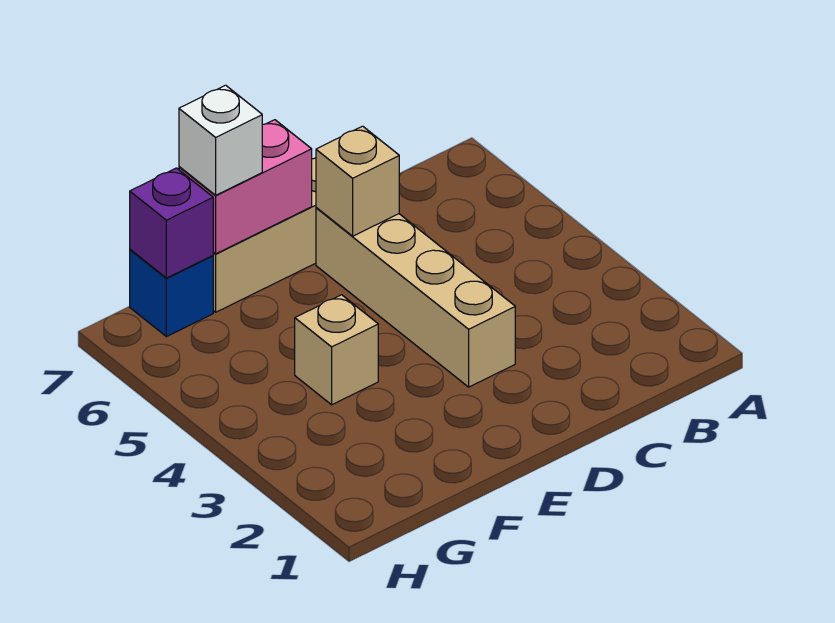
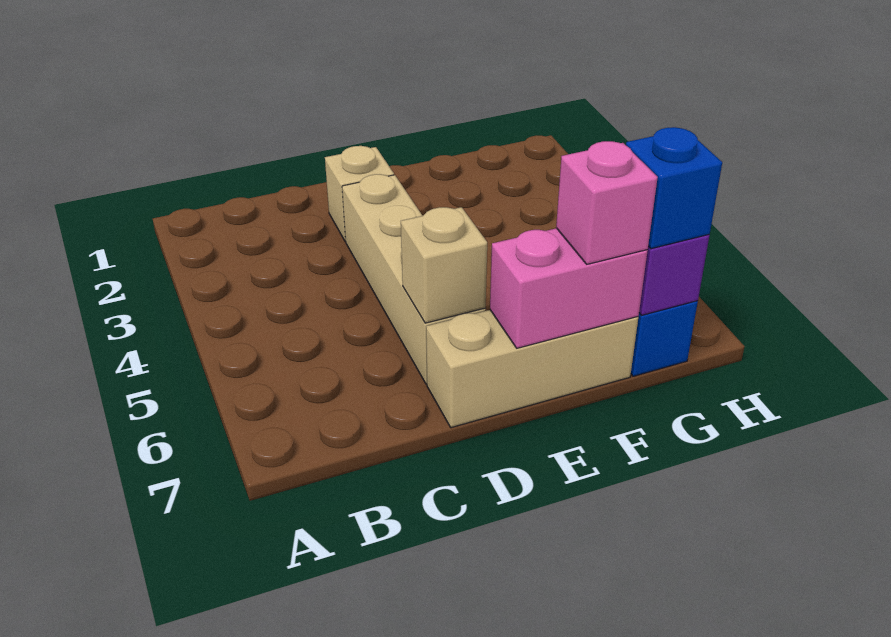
tan brick F4 level 1 -> tan brick D2 level 1
white brick F7 level 3 -> pink brick F7 level 3
none -> blue brick G7 level 3

